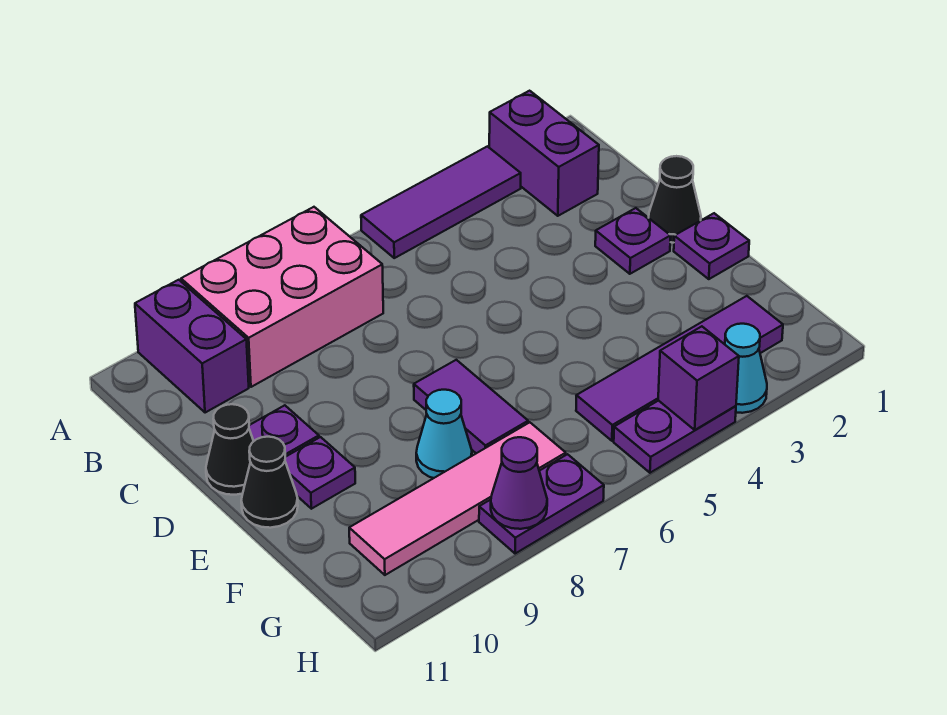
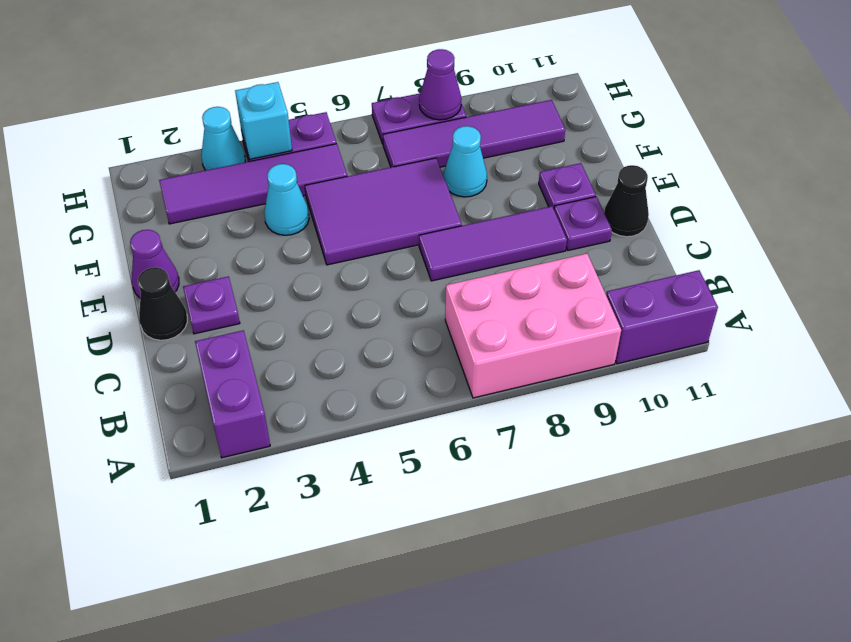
purple tile A3:A5 level 1 -> purple tile D7:D9 level 1
purple brick A10:B10 level 1 -> purple brick A10:A11 level 1
purple plate E1 level 1 -> purple cone E1 level 1
purple tile E7:F7 level 1 -> purple tile E5:F7 level 1
black cone E11 level 1 -> none
none -> cyan cone F4 level 1
pink tile G7:G10 level 1 -> purple tile G7:G10 level 1
purple brick H4 level 2 -> cyan brick H4 level 2

